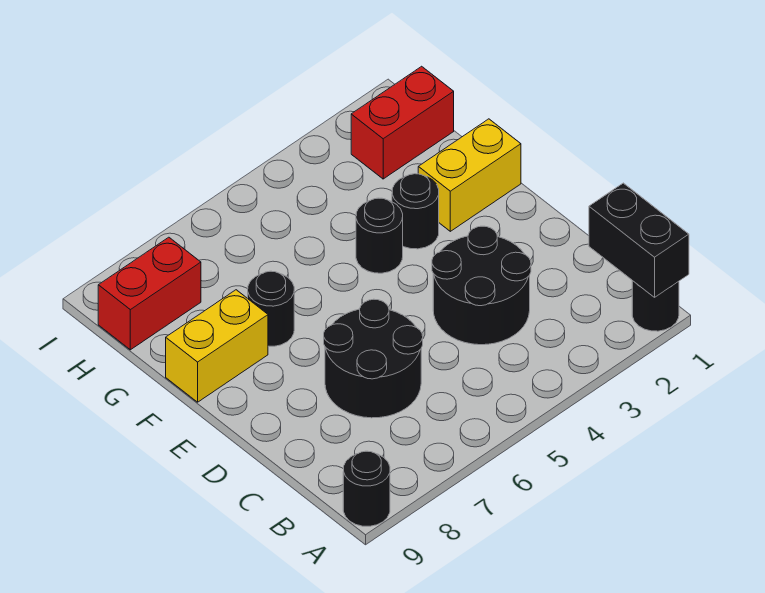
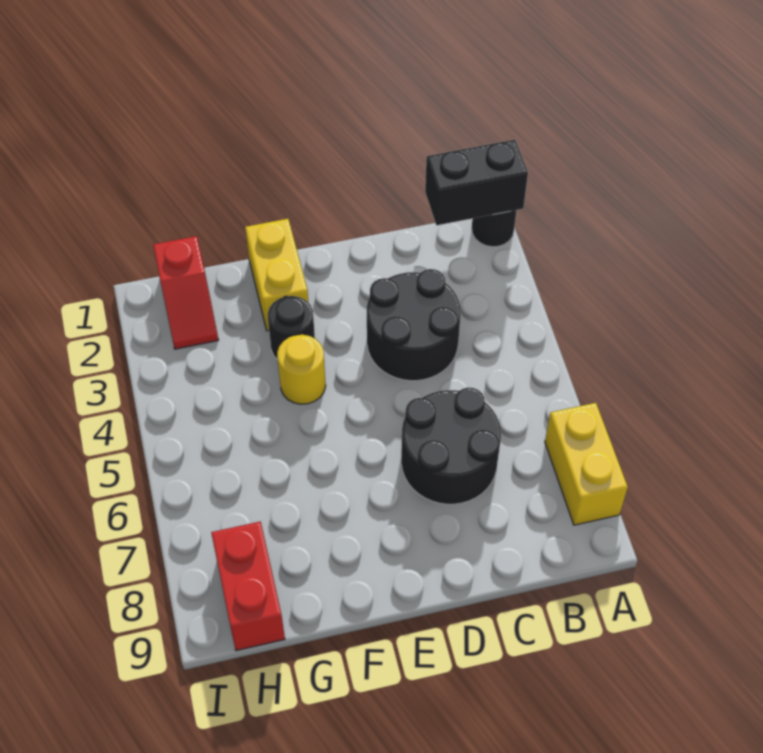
black round brick A9 level 1 -> none
black round brick F4 level 1 -> yellow round brick F4 level 1
black round brick F7 level 1 -> none
yellow brick F8:F9 level 1 -> yellow brick A7:A8 level 1
red brick H1:H2 level 1 -> red slope H1:H2 level 1 top 1

